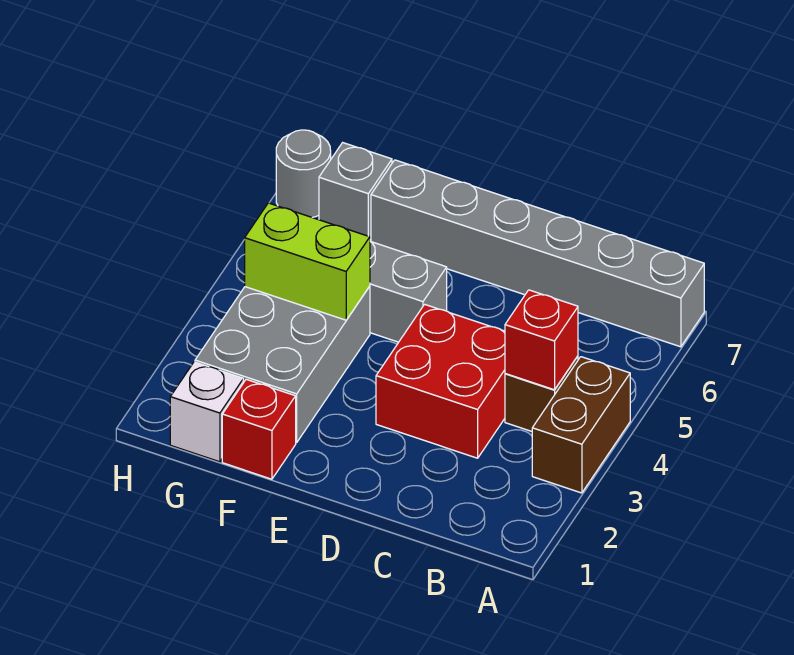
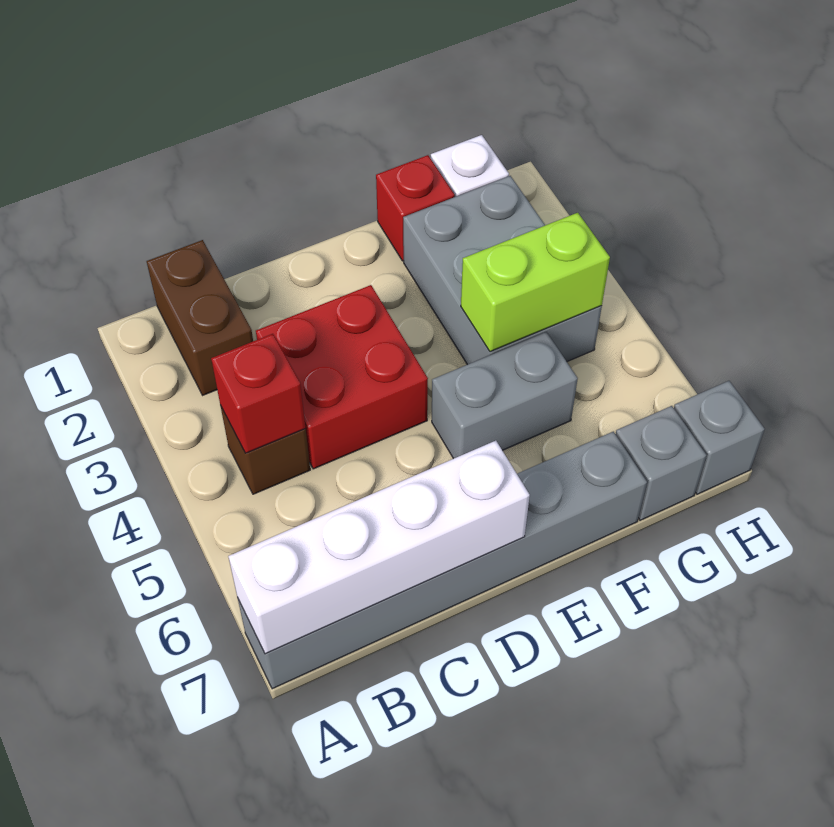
brown brick A3:A4 level 1 -> brown brick B1:B2 level 1
none -> white brick A7:D7 level 2
grey round brick H7 level 1 -> grey brick H7 level 1

